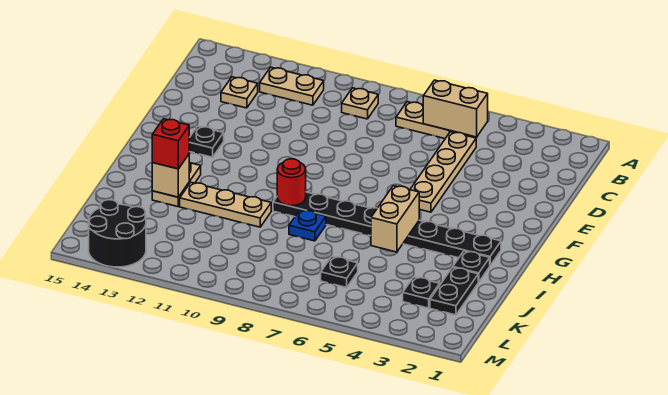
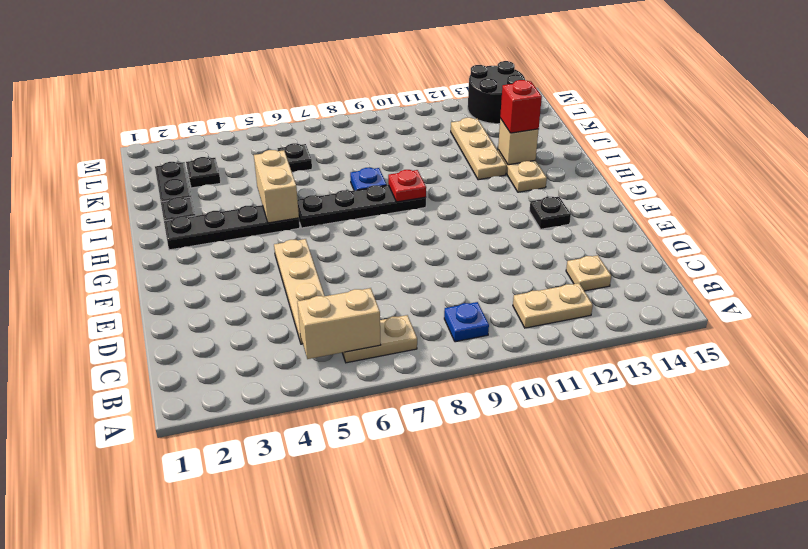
tan plate B9 level 1 -> blue plate B9 level 1
red round brick H9 level 2 -> red plate H9 level 2
tan plate I10:I12 level 1 -> tan plate I12:K12 level 1

